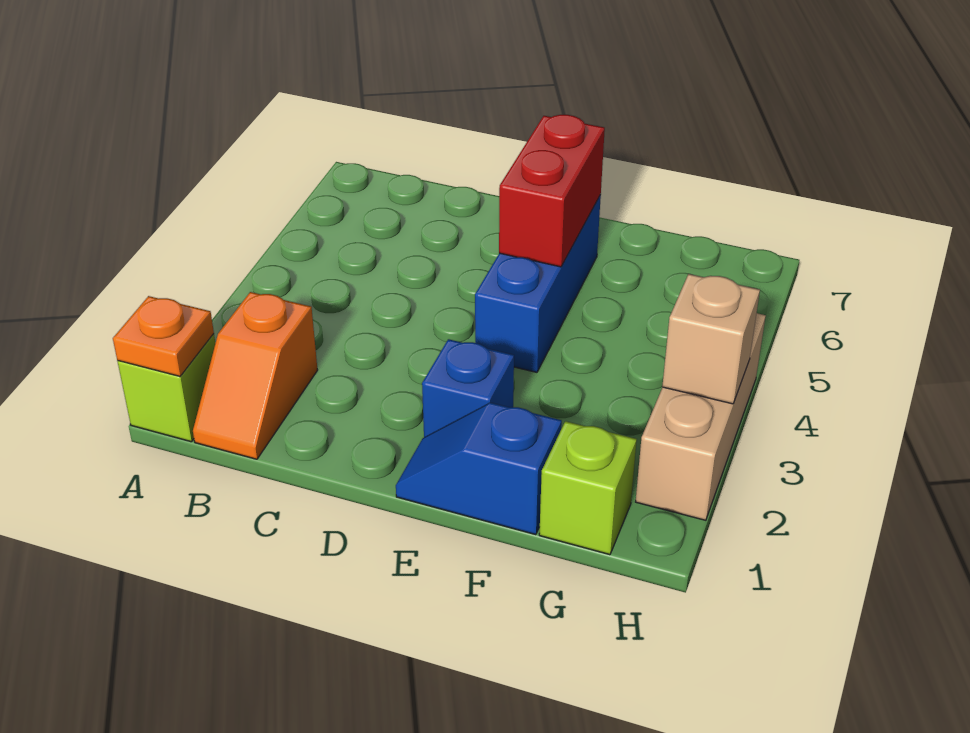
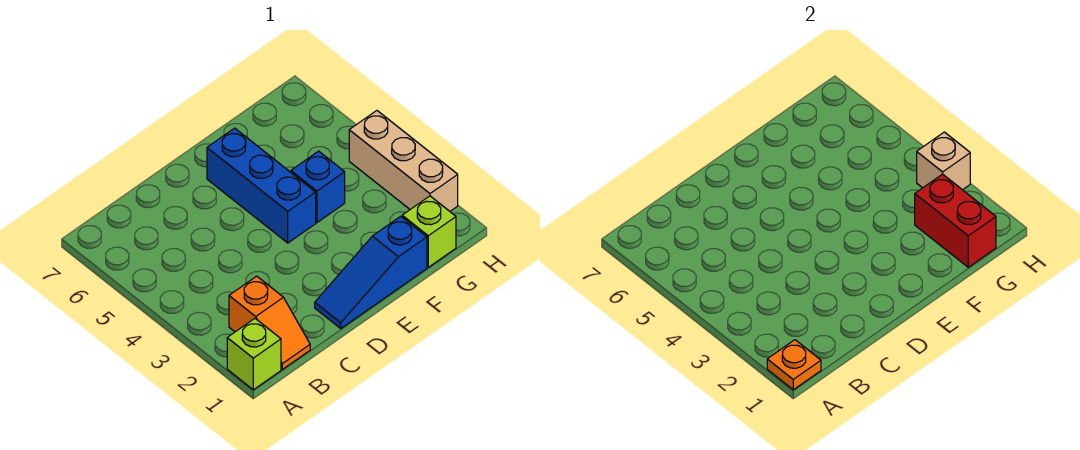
blue slope E1:F1 level 1 top F -> blue slope D1:F1 level 1 top F
blue brick E2 level 1 -> blue brick F4 level 1
red brick E5:E6 level 2 -> red brick G1:G2 level 2

